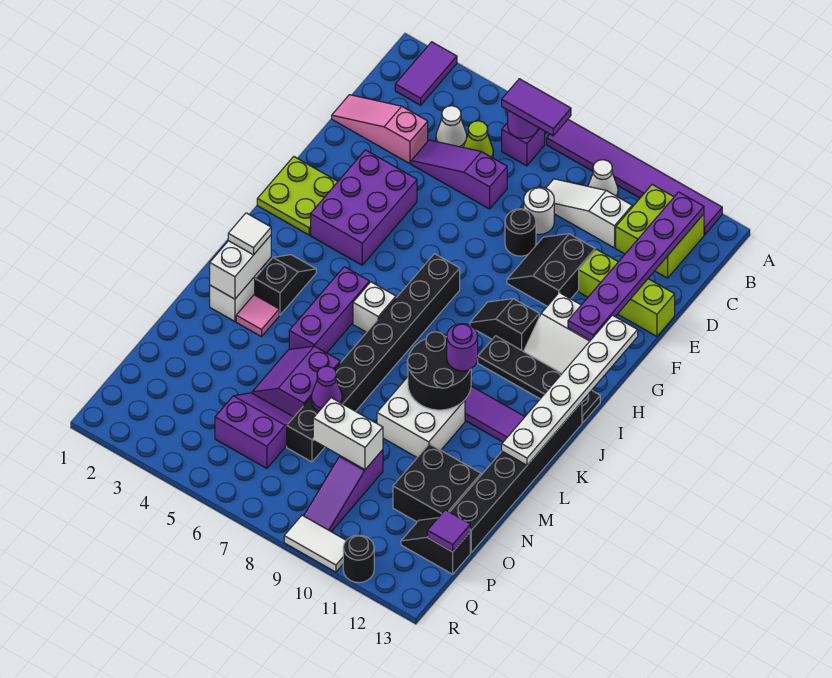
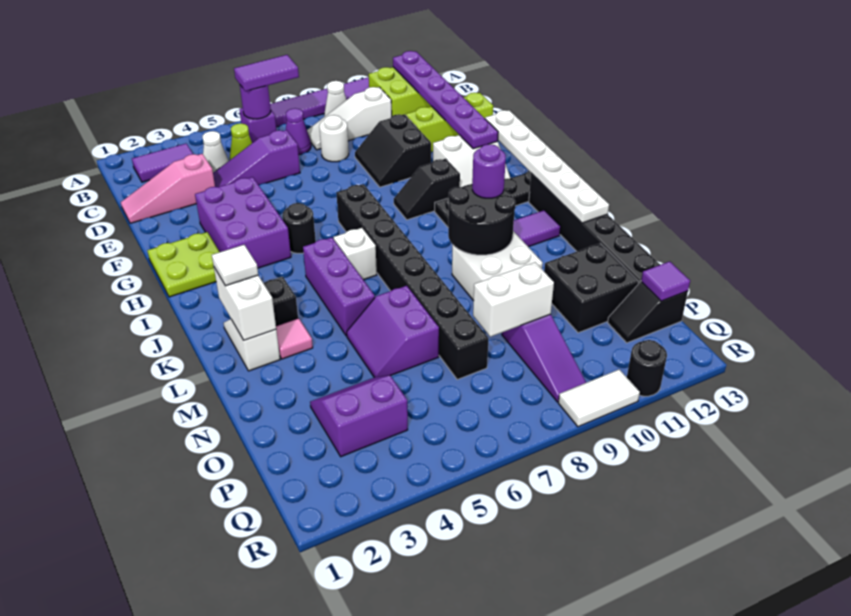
purple tile A2:B2 level 1 -> purple tile B2:B3 level 1
black round brick E8 level 1 -> black round brick H5 level 1
purple cone N7 level 2 -> purple cone C7 level 1
purple slope O5:P6 level 1 top P -> purple slope O3:P4 level 1 top P

